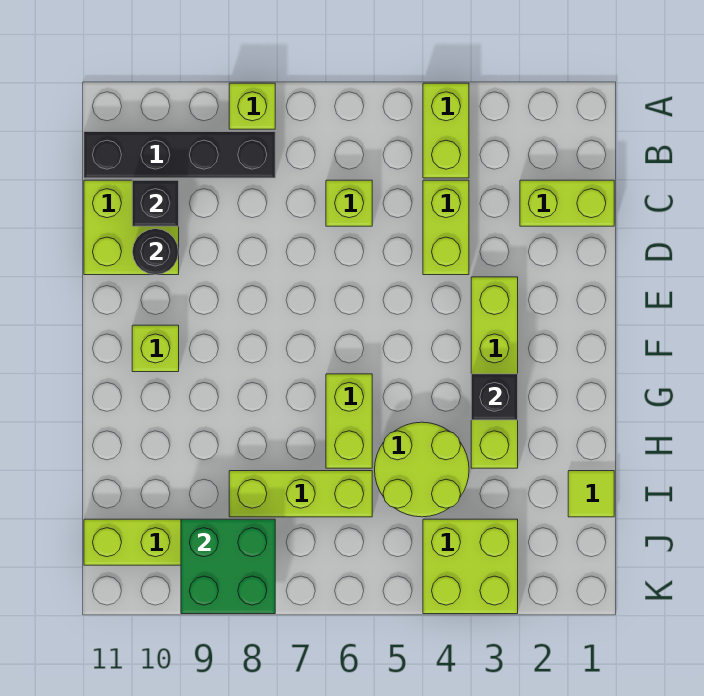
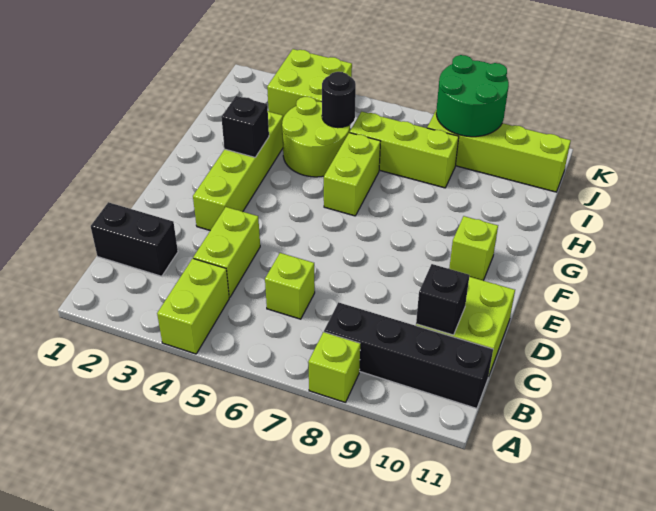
lime brick C1:C2 level 1 -> black brick C1:C2 level 1
black round brick D10 level 2 -> black round brick I5 level 2
lime tile I1 level 1 -> none
green brick J8:K9 level 2 -> green round brick J8:K9 level 2

